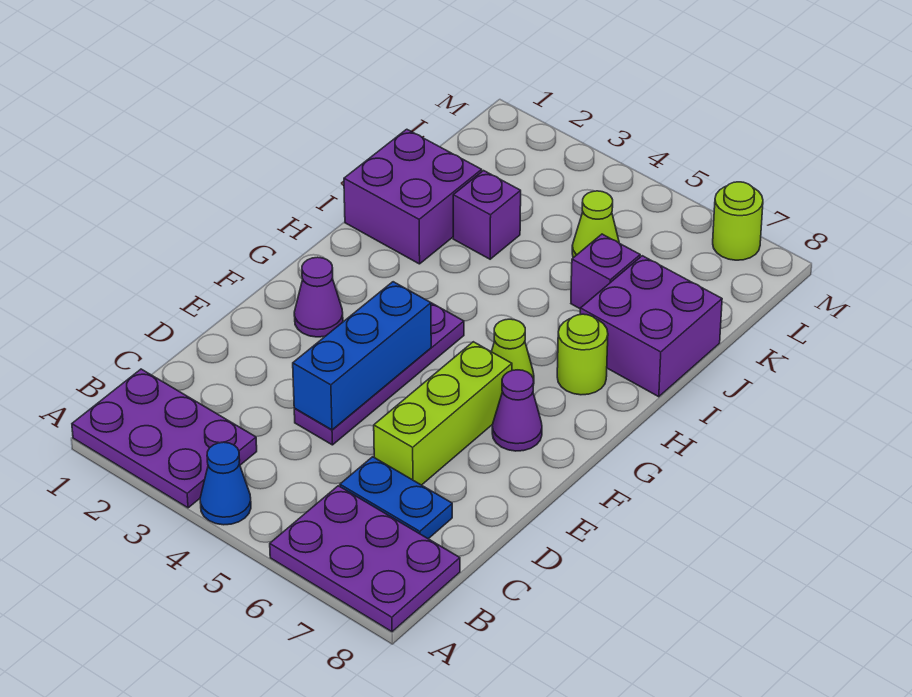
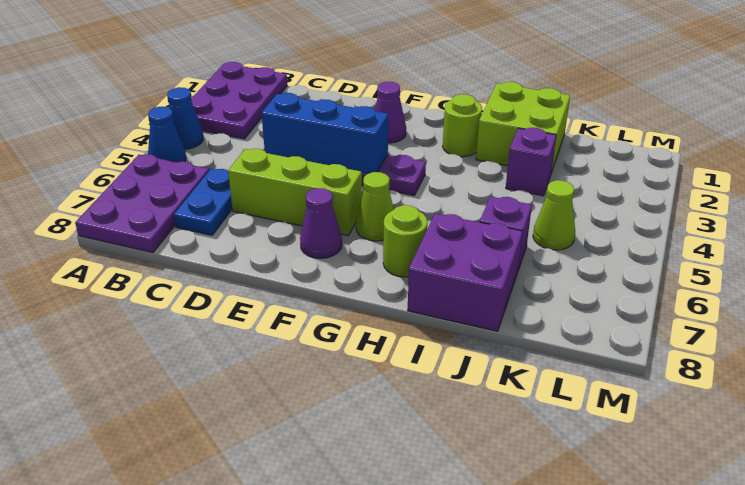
none -> blue cone A5 level 1
purple brick I1:J2 level 1 -> lime brick I1:J2 level 1
lime round brick M7 level 1 -> lime round brick H2 level 1

